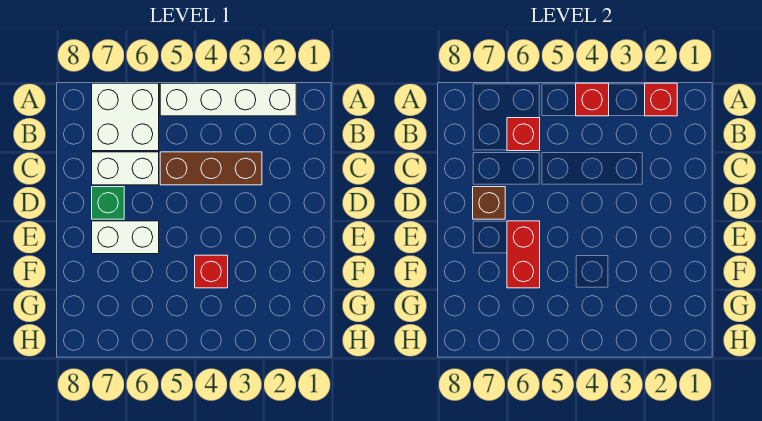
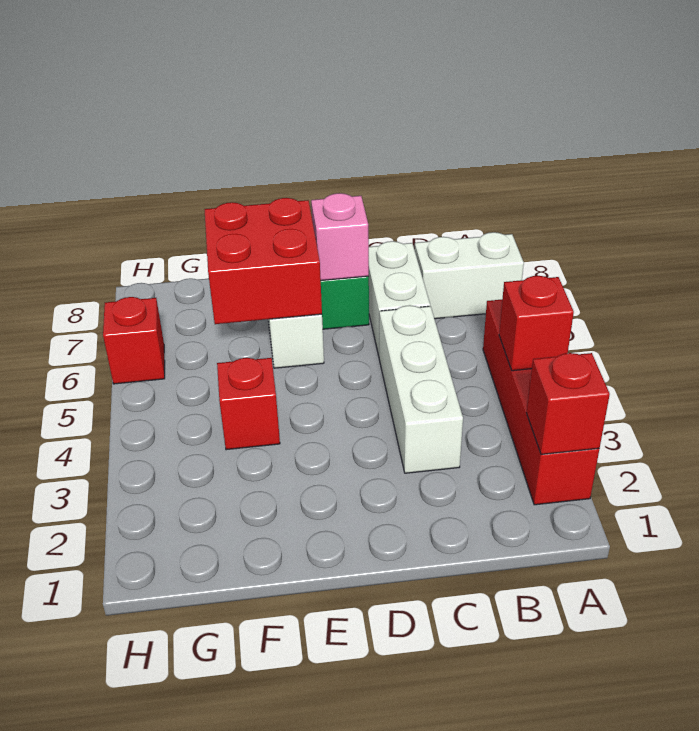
white brick A2:A5 level 1 -> red brick A2:A5 level 1
white brick A6:B7 level 1 -> white brick A7:B7 level 1
red brick B6 level 2 -> red brick H6 level 1
brown brick C3:C5 level 1 -> white brick C3:C5 level 1
brown brick D7 level 2 -> pink brick D7 level 2
red brick E6:F6 level 2 -> red brick E6:F7 level 2

